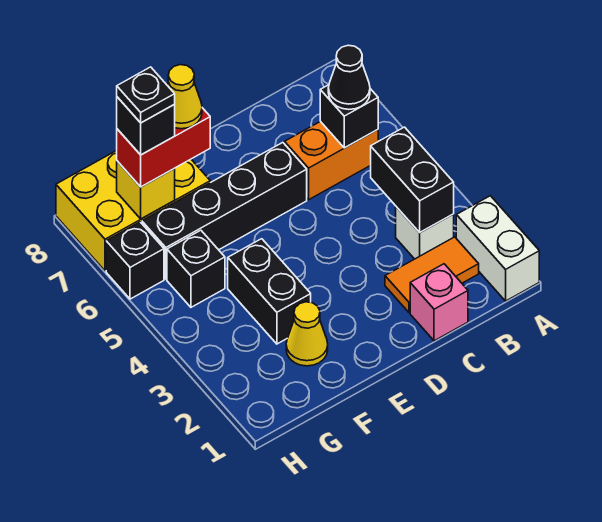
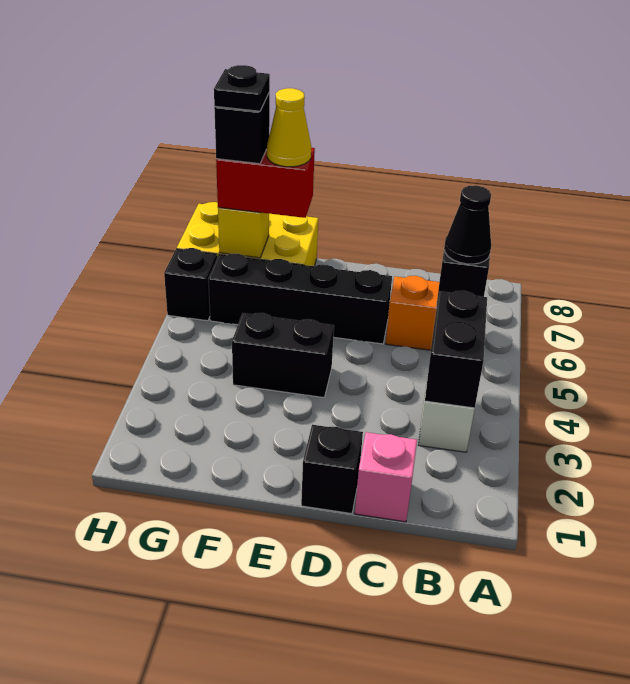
white brick A1:A2 level 1 -> none
orange tile B2:C2 level 1 -> none
yellow cone F2 level 1 -> none
black brick F3:F4 level 1 -> black brick E4:F4 level 1
black brick G5 level 1 -> black brick D1 level 1

